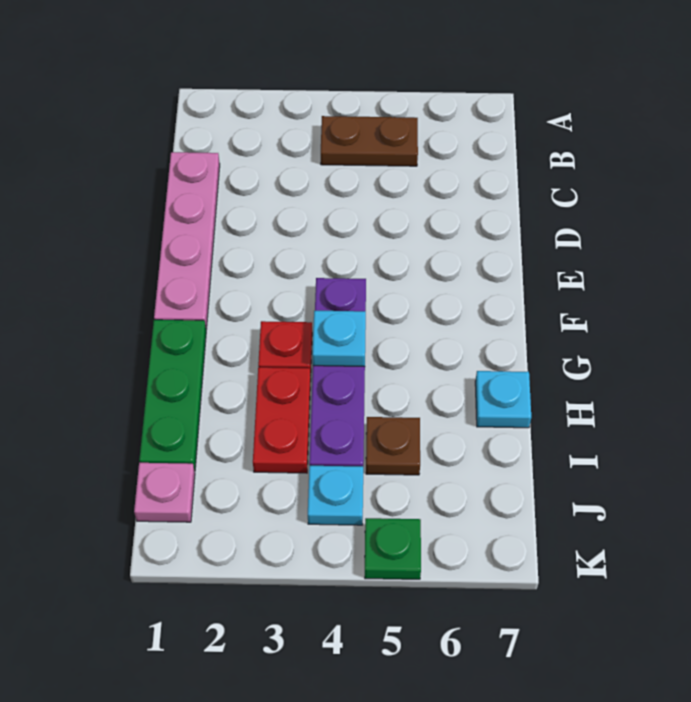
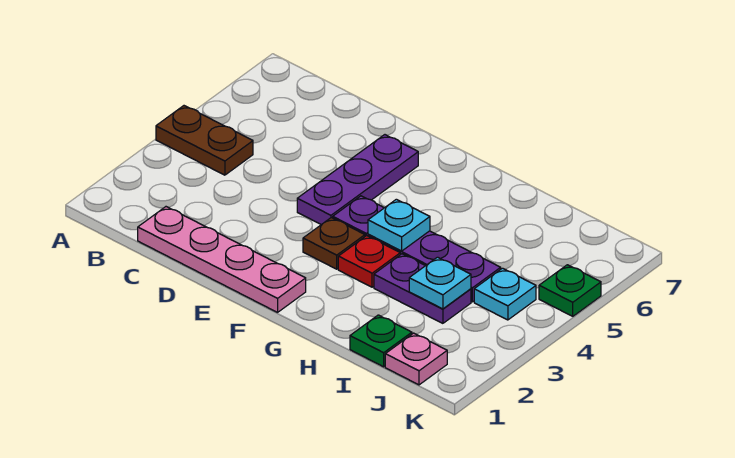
brown plate B4:B5 level 1 -> brown plate A4:B4 level 1
none -> purple plate E4:E6 level 1
green plate G1:I1 level 1 -> green plate I1 level 1
red plate H3:I3 level 1 -> purple plate H3:I3 level 1
cyan plate H7 level 1 -> cyan plate I3 level 2
brown plate I5 level 1 -> brown plate F3 level 1

